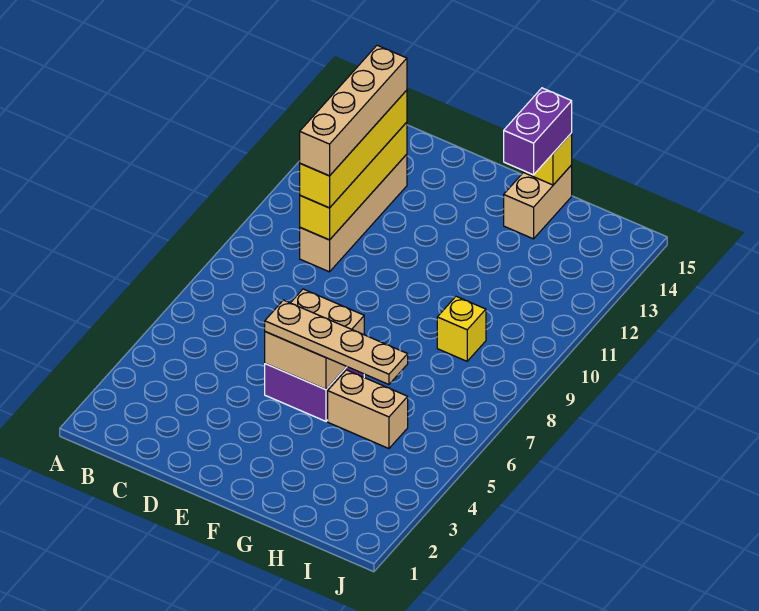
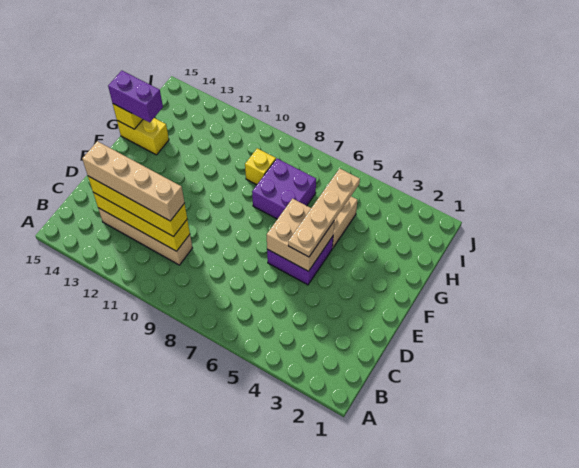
none -> purple brick G7:H8 level 1
tan brick G14:G15 level 1 -> yellow brick G14:G15 level 1

